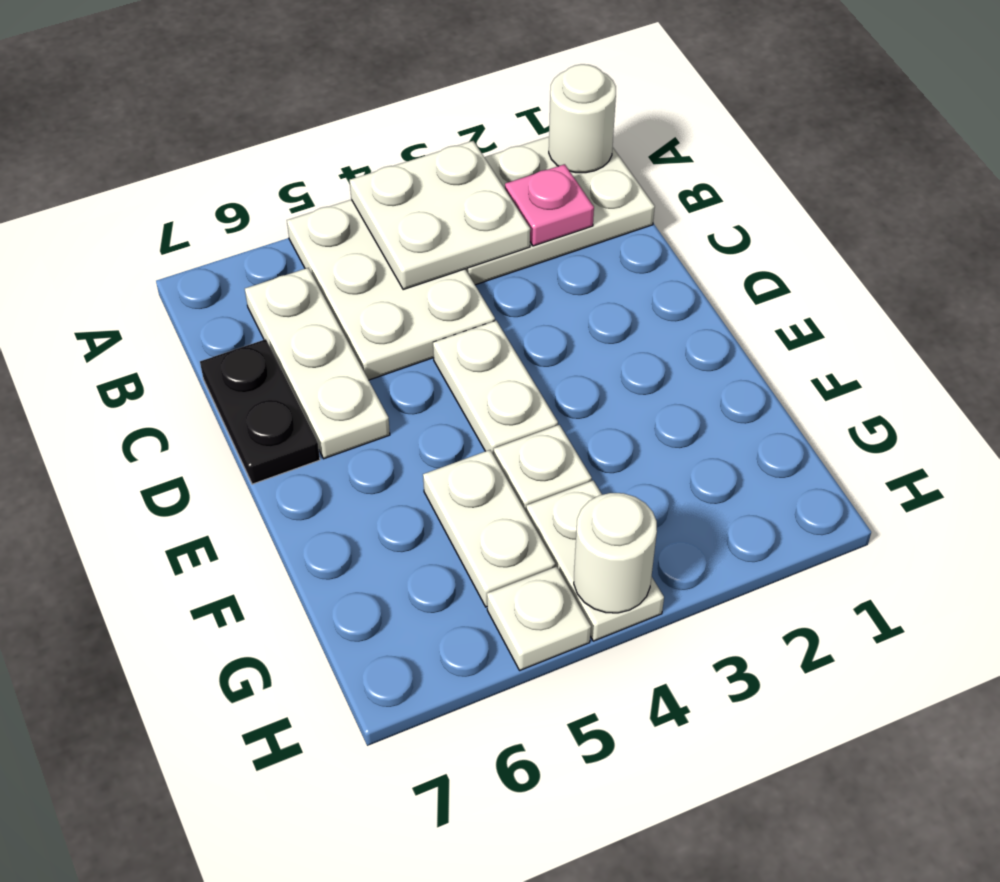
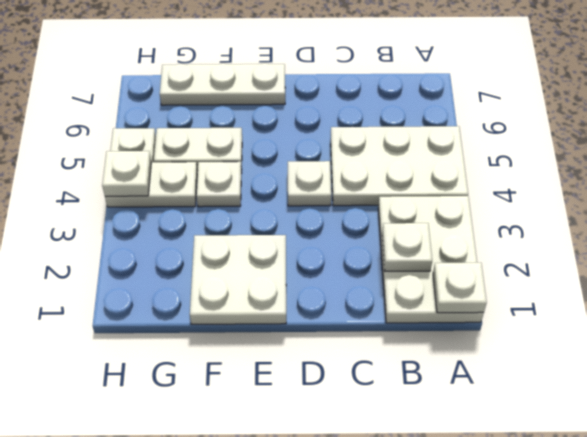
white round brick A1 level 2 -> white plate A1 level 2
white plate A3:B4 level 2 -> white plate E1:F2 level 1
pink plate B2 level 2 -> white plate B2 level 2
white plate B6:D6 level 1 -> white plate E7:G7 level 1
black plate C7:D7 level 1 -> none
white plate D4:E4 level 1 -> white plate D4 level 1
white round brick H4 level 2 -> white plate H4 level 2

